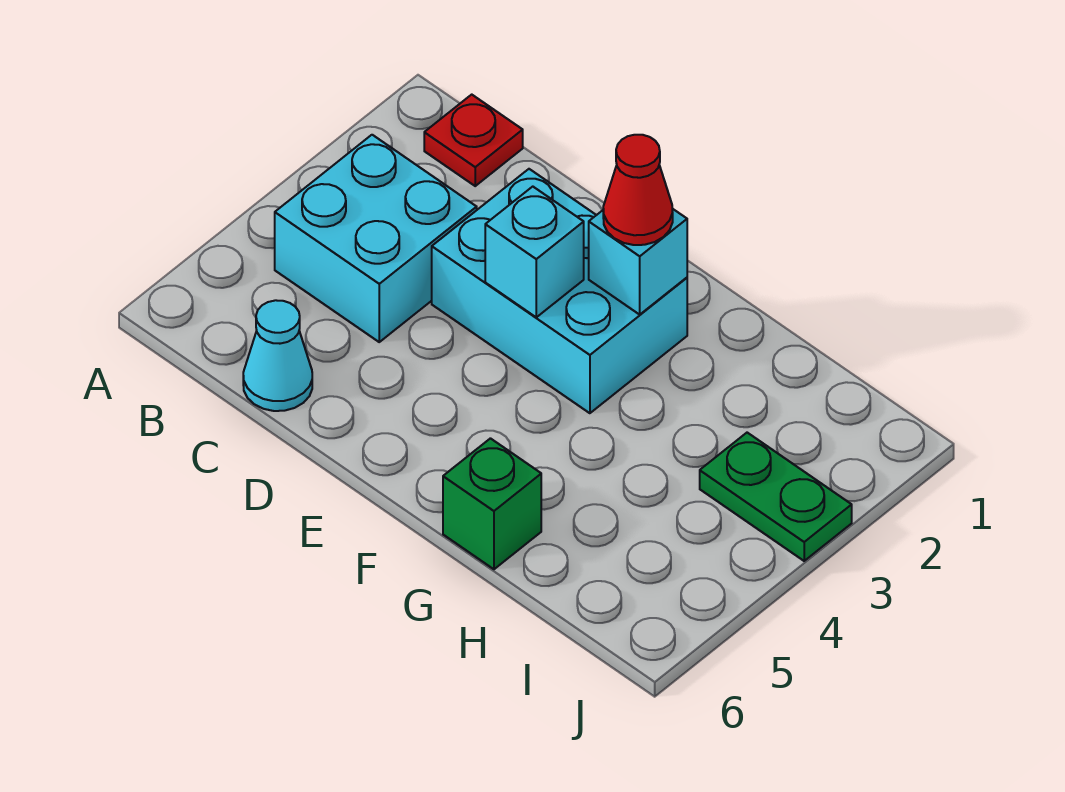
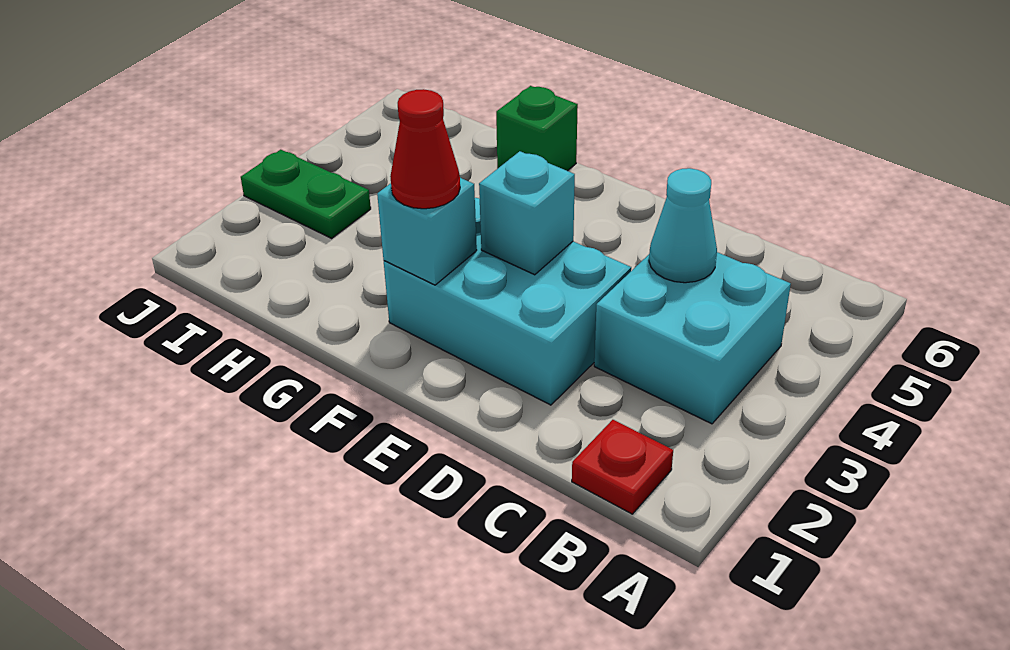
cyan cone C6 level 1 -> cyan cone C4 level 2

